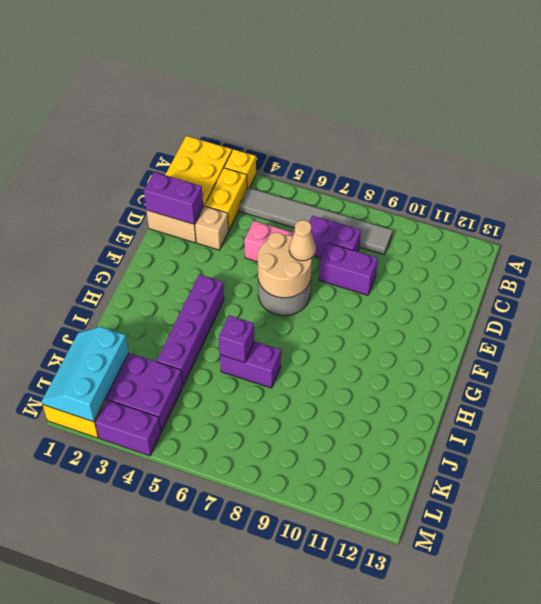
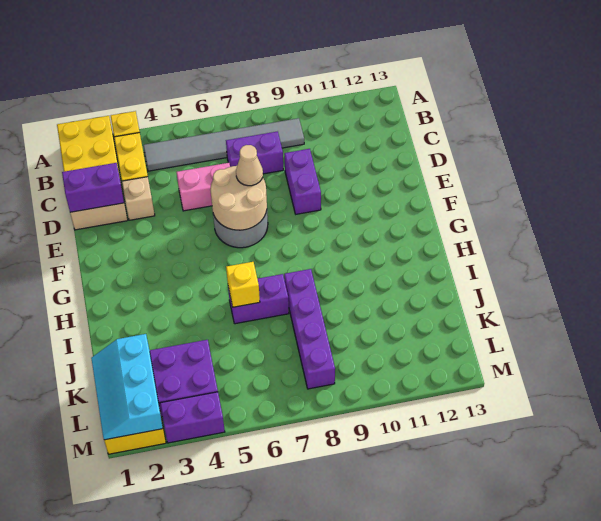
purple brick D8:D9 level 1 -> purple brick D9:E9 level 1
purple brick G4:J4 level 1 -> purple brick I8:L8 level 1
purple brick I6 level 2 -> yellow brick I6 level 2

